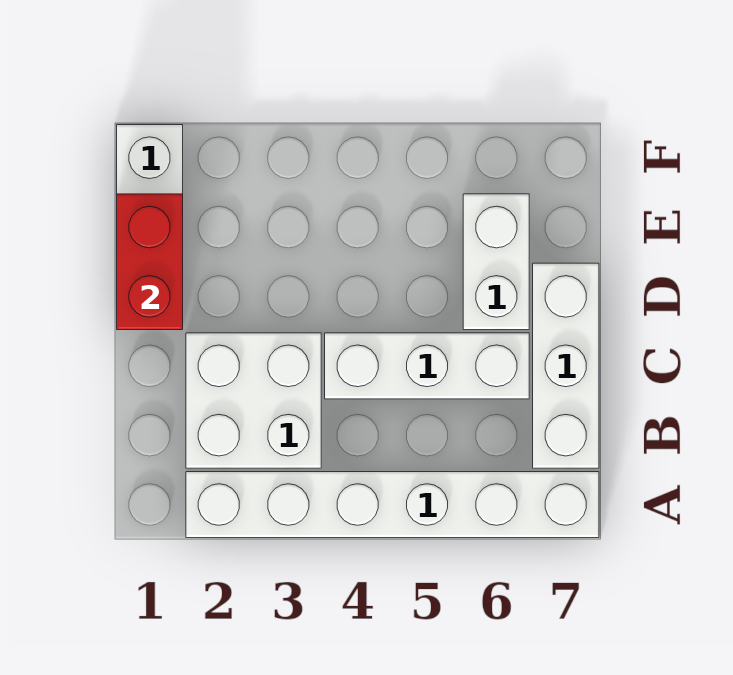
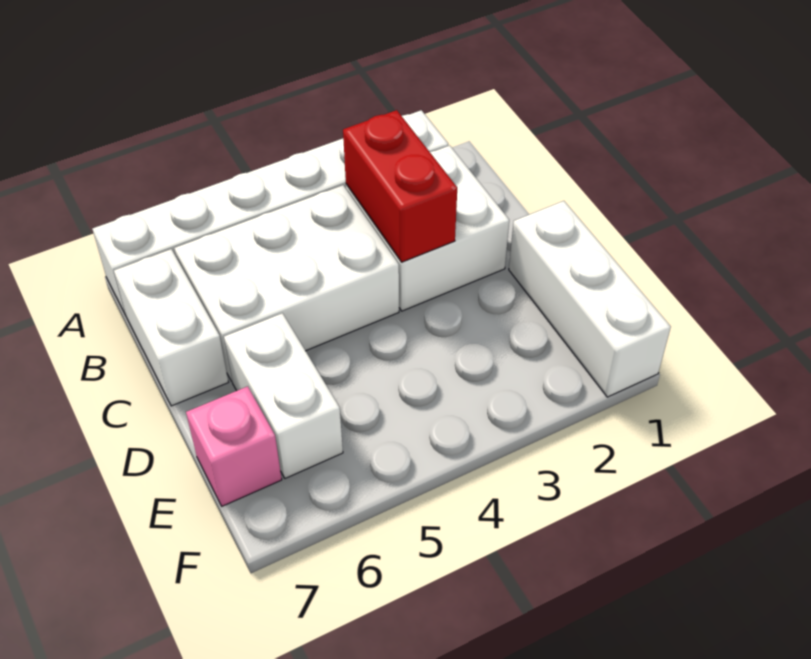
white brick B7:D7 level 1 -> white brick B7:C7 level 1
white brick C4:C6 level 1 -> white brick B4:C6 level 1
red brick D1:E1 level 2 -> red brick B3:C3 level 2
none -> pink brick E7 level 1

